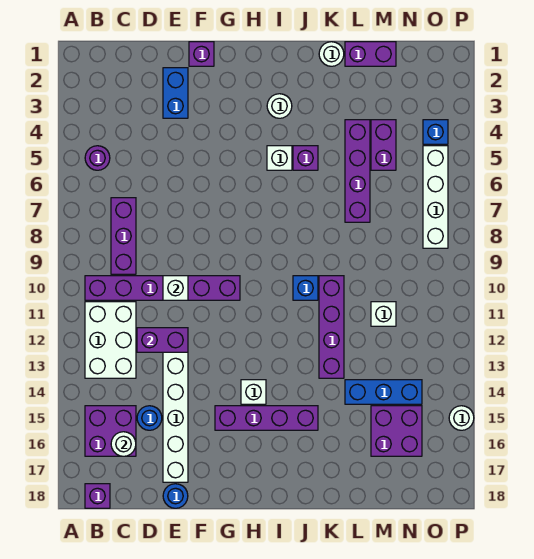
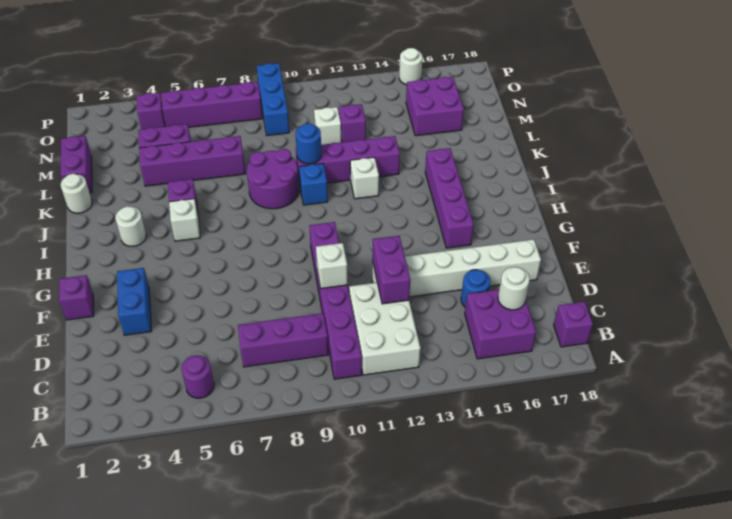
white brick B11:C13 level 1 -> white brick B11:D12 level 1
blue brick E2:E3 level 1 -> blue brick E3:F3 level 1
blue round brick E18 level 1 -> blue round brick K10 level 2
white brick H14 level 1 -> white brick J12 level 1
none -> purple round brick J8:K9 level 1
blue brick L14:N14 level 1 -> blue brick N9:P9 level 1
none -> purple brick M12 level 1
blue brick O4 level 1 -> purple brick O4 level 1
white brick O5:O8 level 1 -> purple brick O5:O8 level 1

